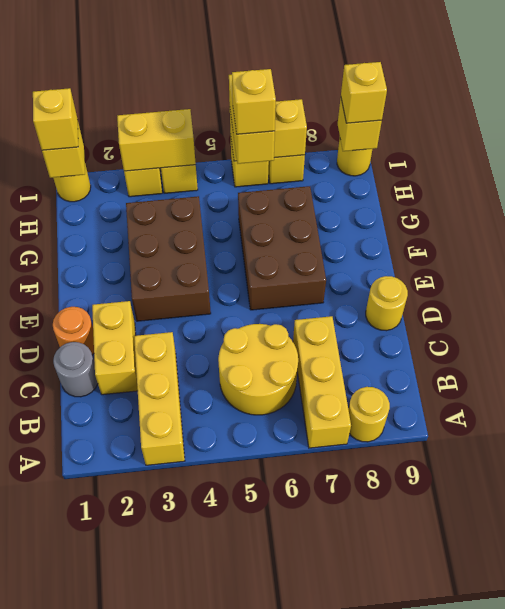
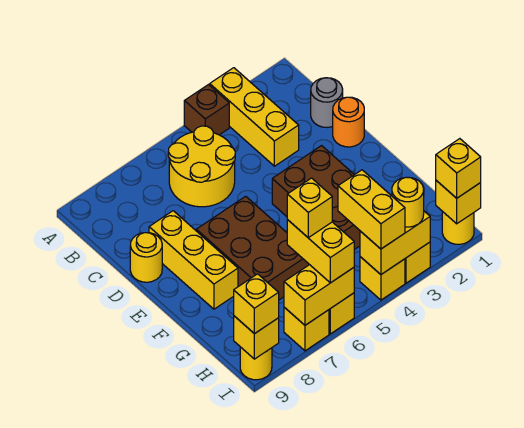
none -> brown brick A4 level 1
yellow brick A7:C7 level 1 -> yellow brick D8:F8 level 1
yellow round brick A8 level 1 -> yellow round brick I3 level 3
yellow brick C2:D2 level 1 -> yellow brick H4:I4 level 3

